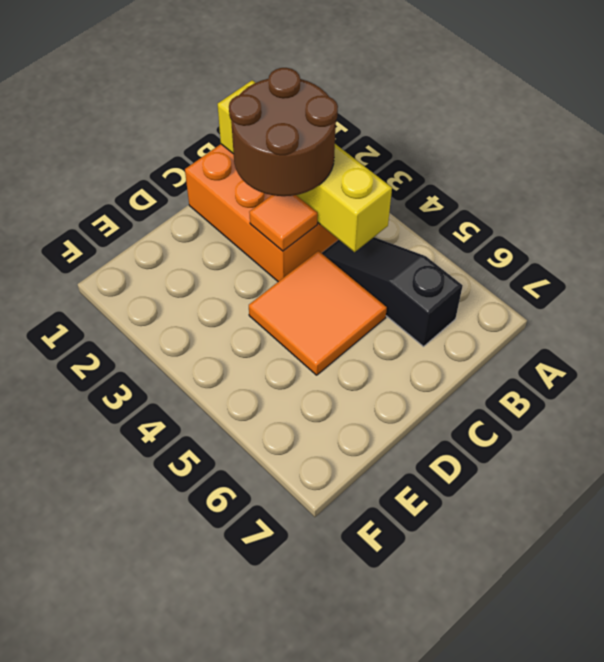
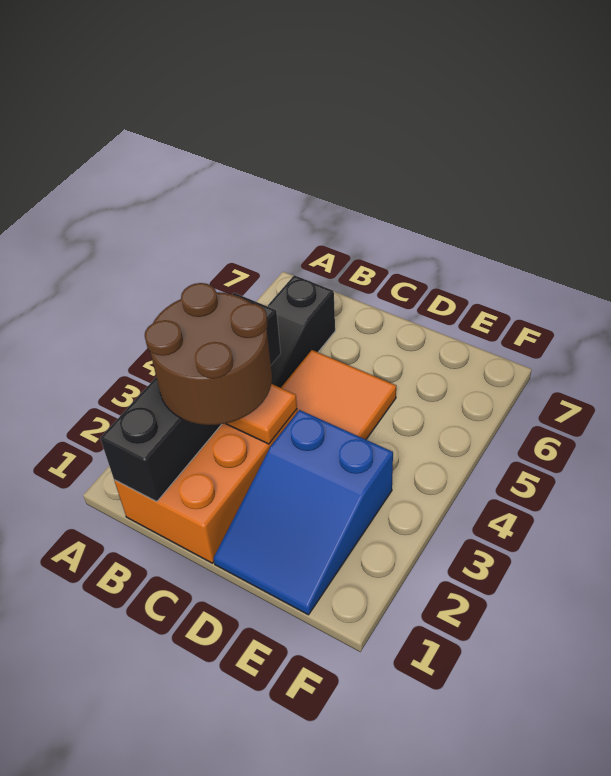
yellow brick B1:B4 level 2 -> black brick B1:B4 level 2
none -> blue slope D1:E3 level 1 top 3

